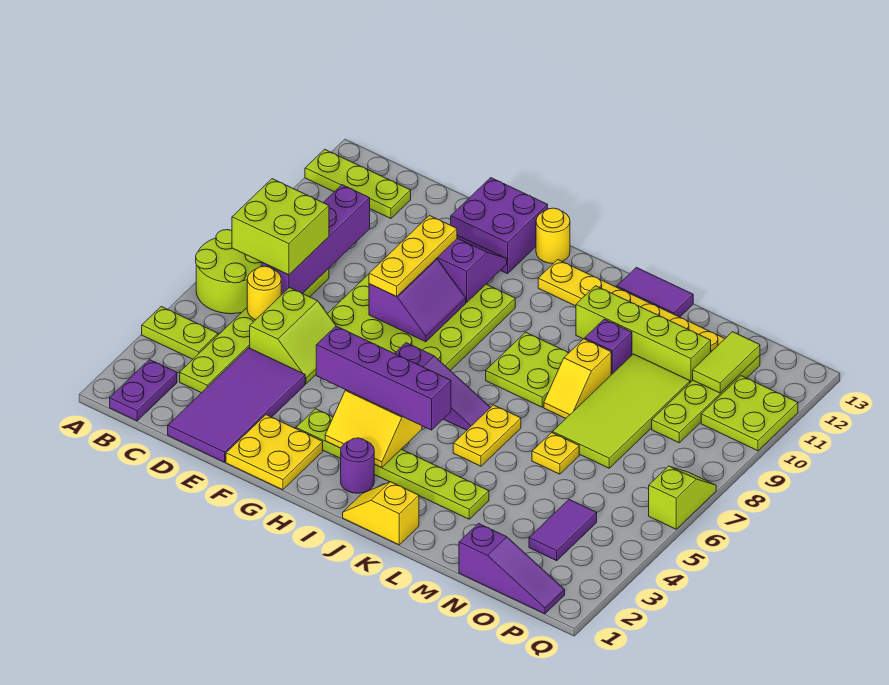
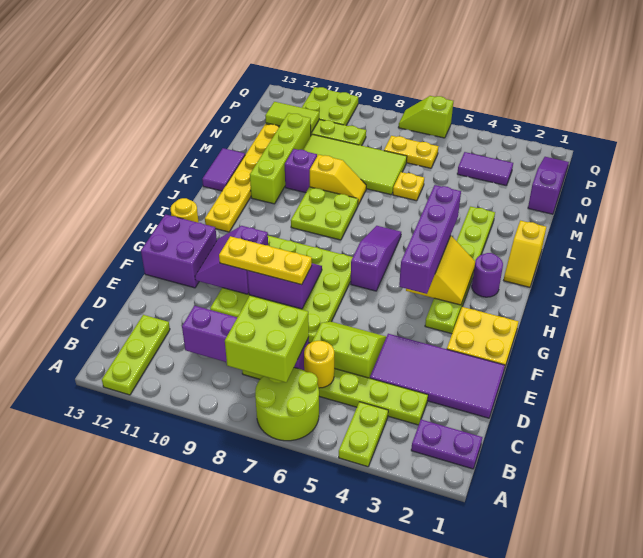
yellow plate K5:K6 level 1 -> yellow plate O6:O7 level 1

